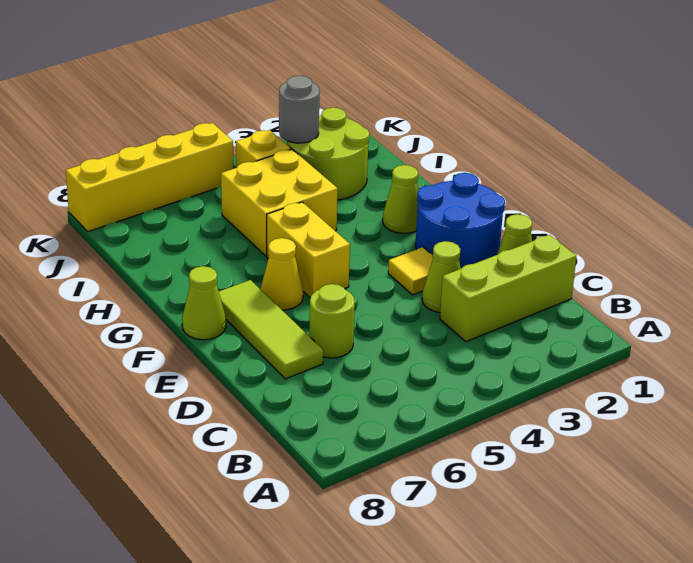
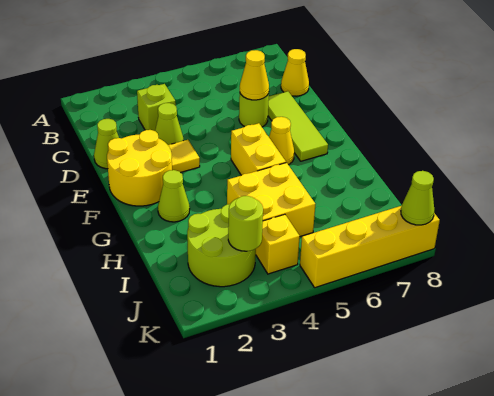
lime brick C1:C3 level 1 -> lime brick C3 level 1
none -> yellow cone C8 level 1
none -> yellow cone D6 level 2
blue round brick E1:F2 level 1 -> yellow round brick E1:F2 level 1
lime cone F8 level 1 -> lime cone K8 level 2
grey round brick J3 level 2 -> lime round brick J3 level 2

